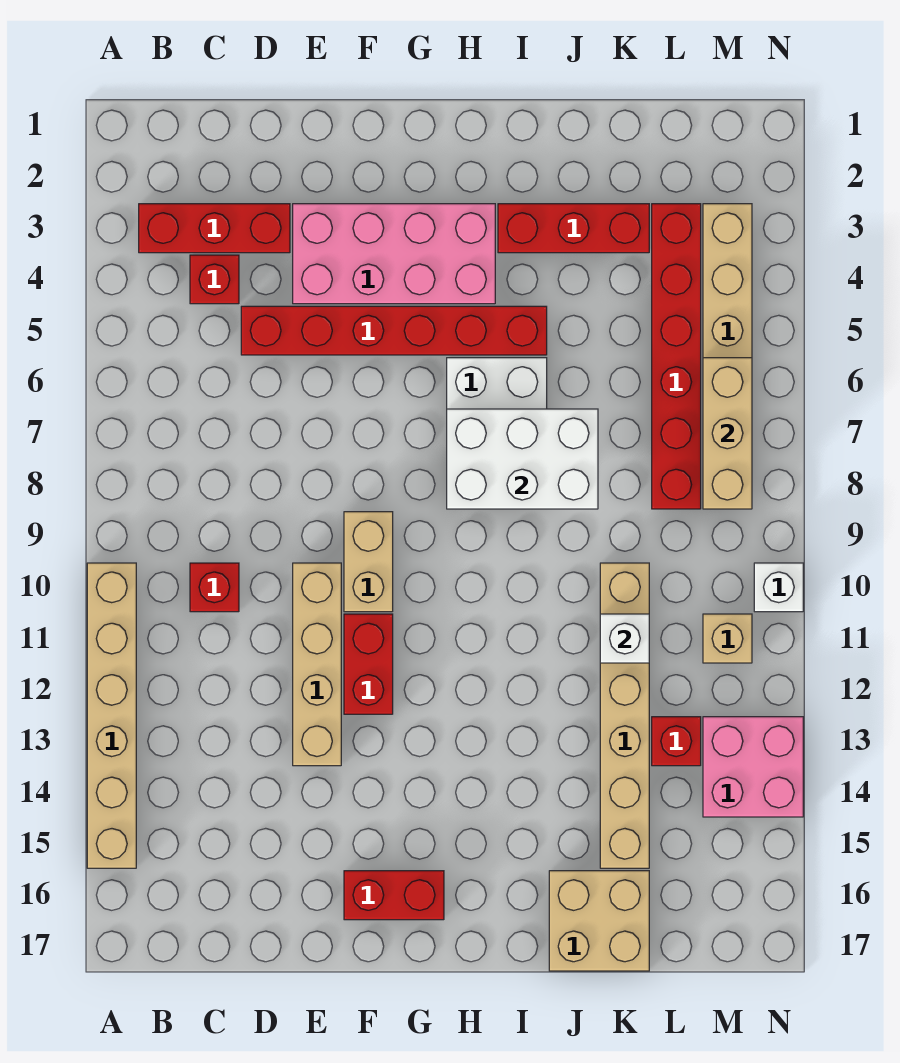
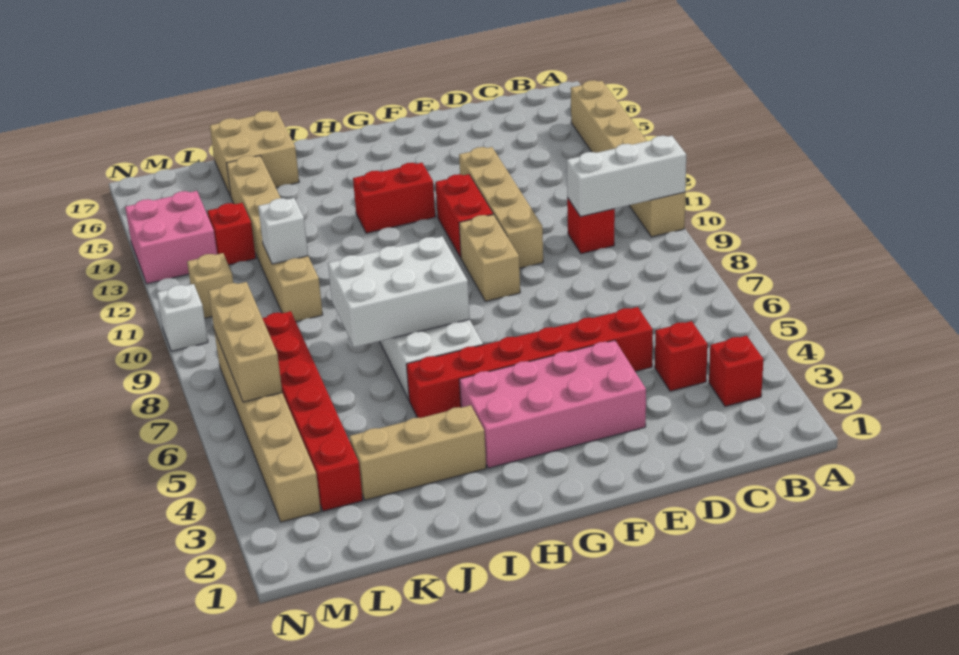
none -> white brick A10:C10 level 2
red brick B3:D3 level 1 -> red brick B3 level 1
red brick F16:G16 level 1 -> red brick G13:H13 level 1
red brick I3:K3 level 1 -> tan brick I3:K3 level 1

